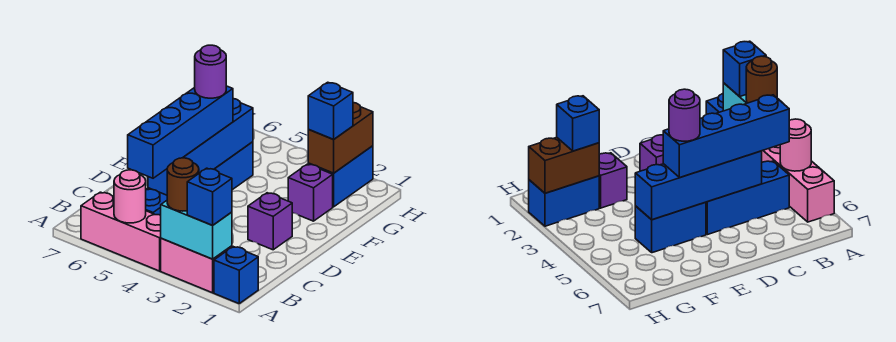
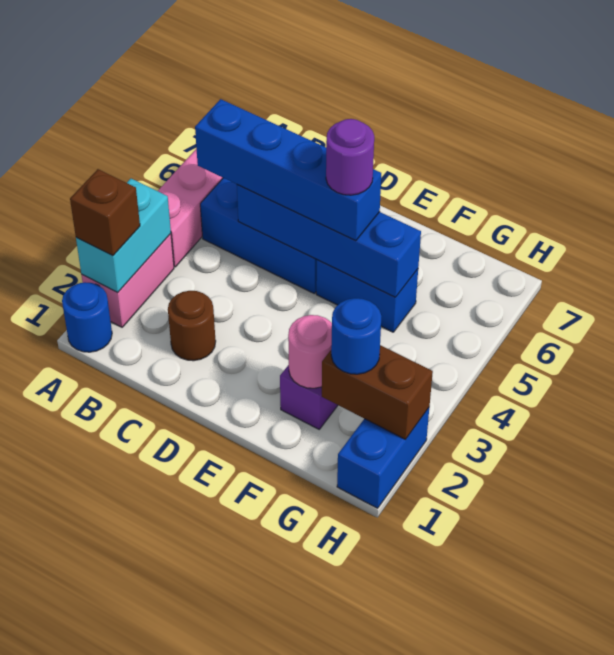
blue brick A1 level 1 -> blue round brick A1 level 1
blue brick A2 level 3 -> brown brick A2 level 3
brown round brick A3 level 3 -> brown round brick C2 level 1
pink round brick A5 level 2 -> pink round brick F2 level 2
purple brick D2 level 1 -> none
blue brick G2:H2 level 1 -> blue brick H1:H2 level 1
blue brick G2 level 3 -> blue round brick G2 level 3

